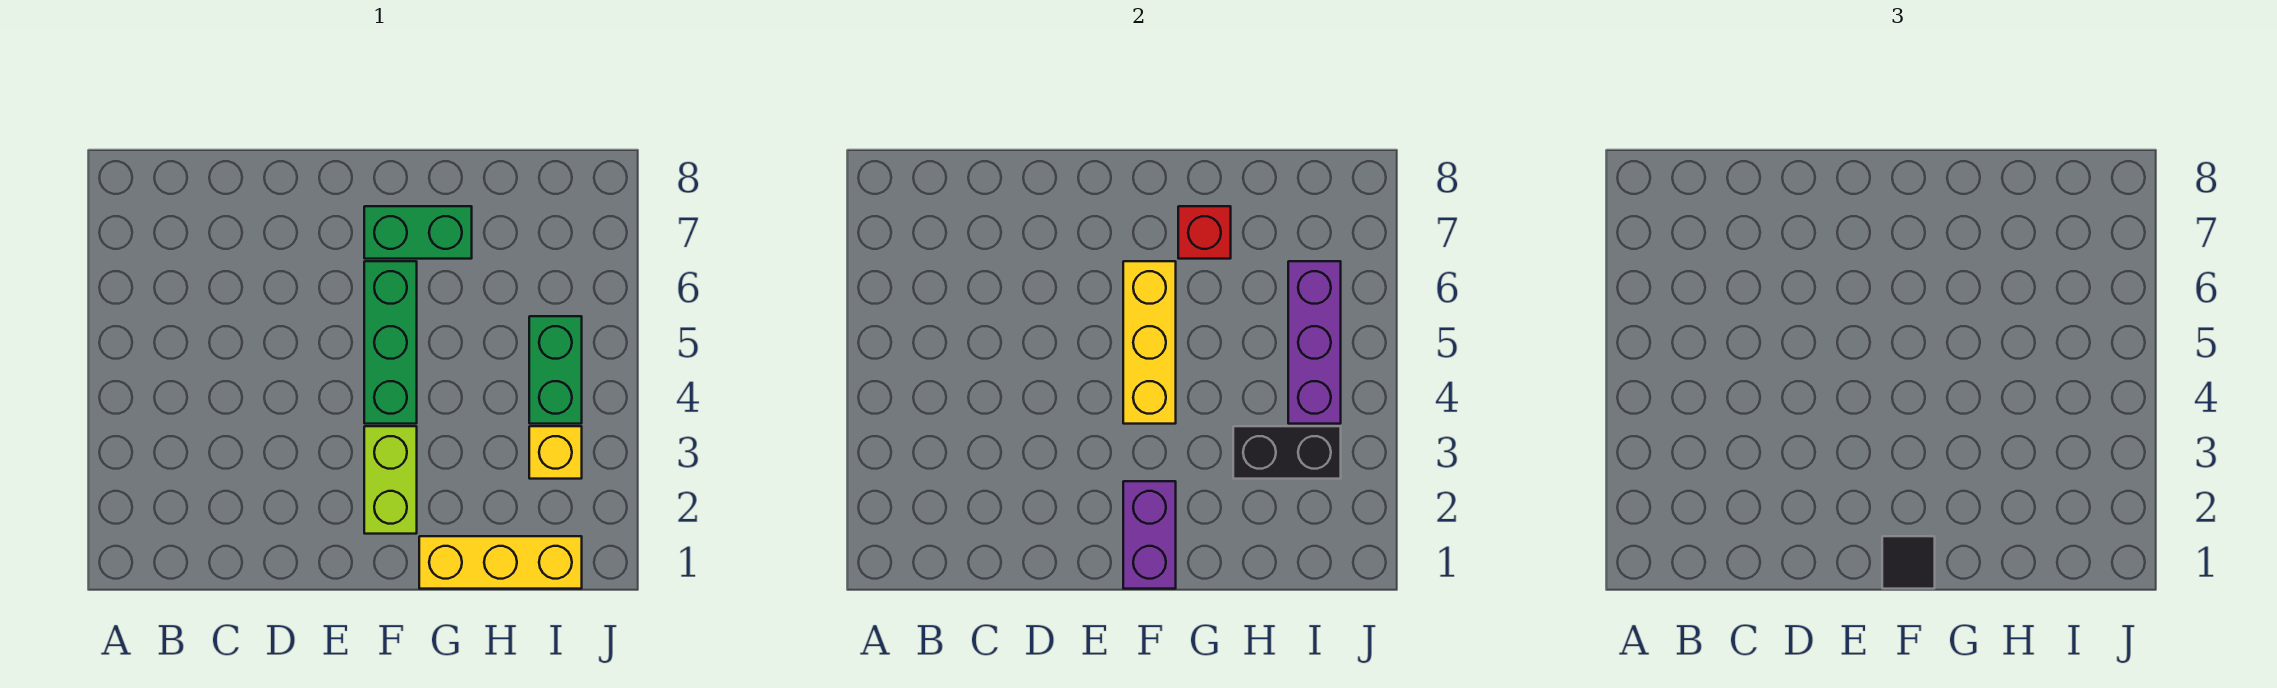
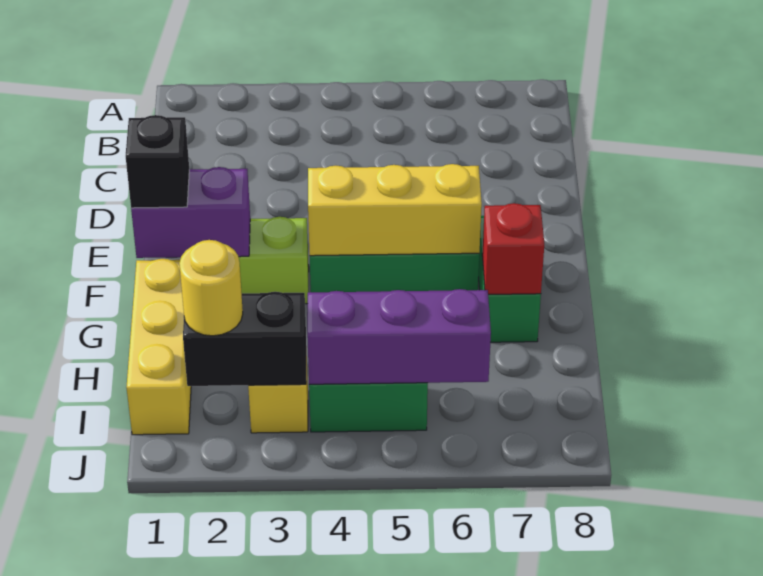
black tile F1 level 3 -> black brick F1 level 3
black brick H3:I3 level 2 -> black brick I2:I3 level 2
none -> yellow round brick I2 level 3

